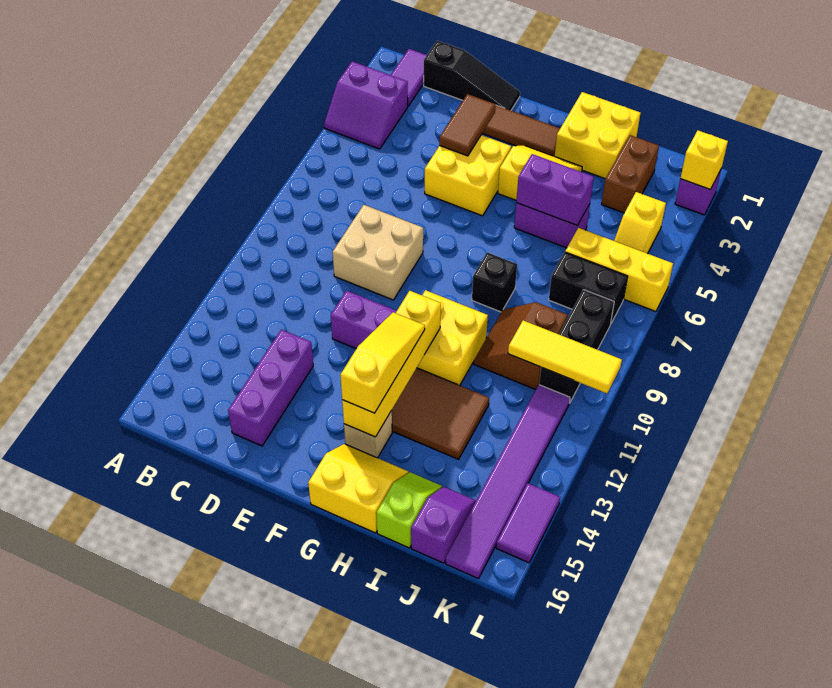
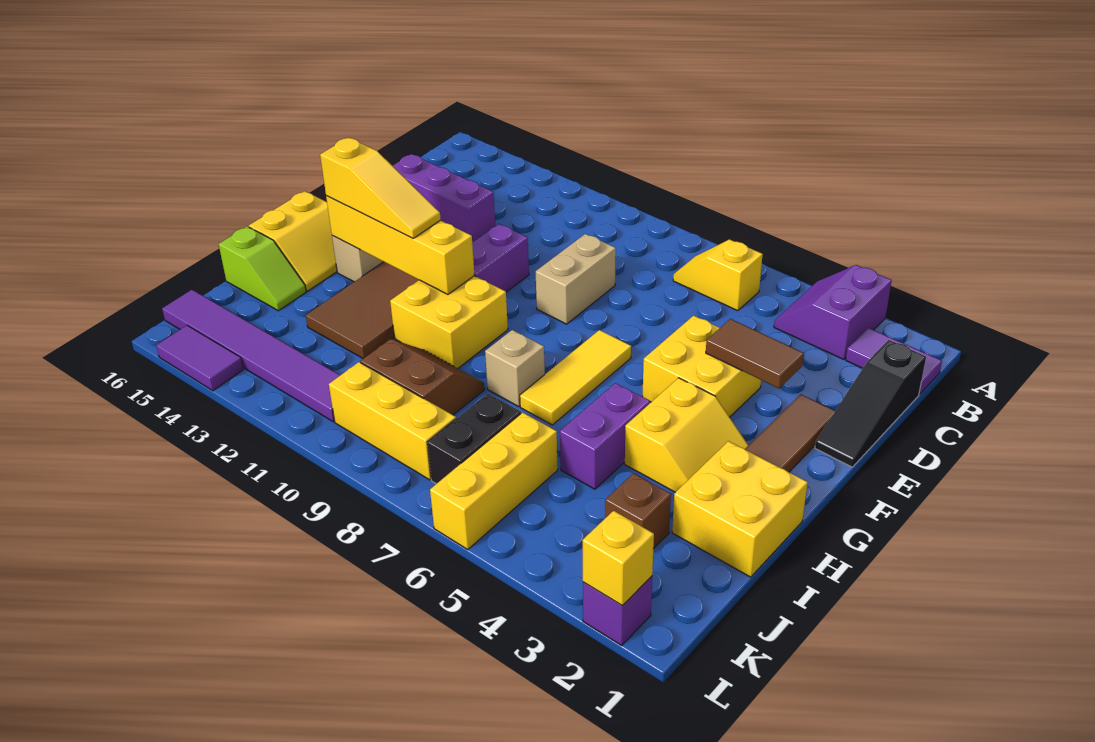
tan brick D8:E9 level 1 -> tan brick D9:E9 level 1
purple brick H5:I5 level 2 -> none
black brick H8 level 1 -> tan brick H8 level 1
brown brick J2:J3 level 1 -> brown brick J3 level 1
yellow tile J10:L10 level 2 -> yellow tile F7:H7 level 1
purple slope J15:J16 level 1 top 16 -> none
yellow slope K4:K5 level 1 top 4 -> yellow slope B6:B7 level 1 top 6
black brick K8:K10 level 1 -> yellow brick K8:K10 level 1

